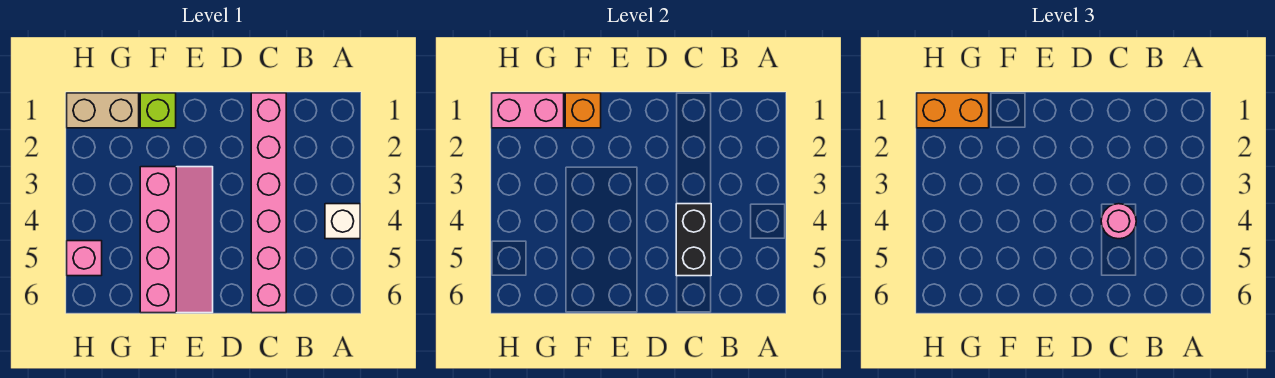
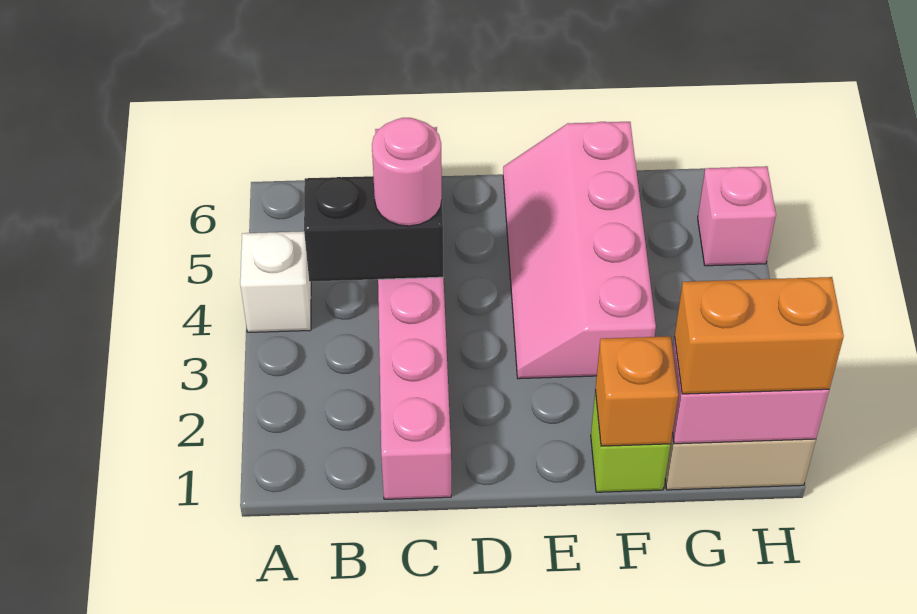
black brick C4:C5 level 2 -> black brick B4:C4 level 2

